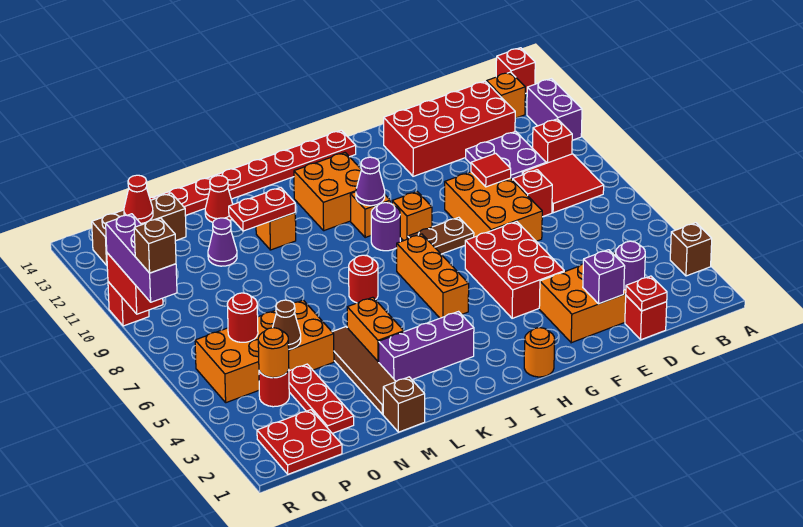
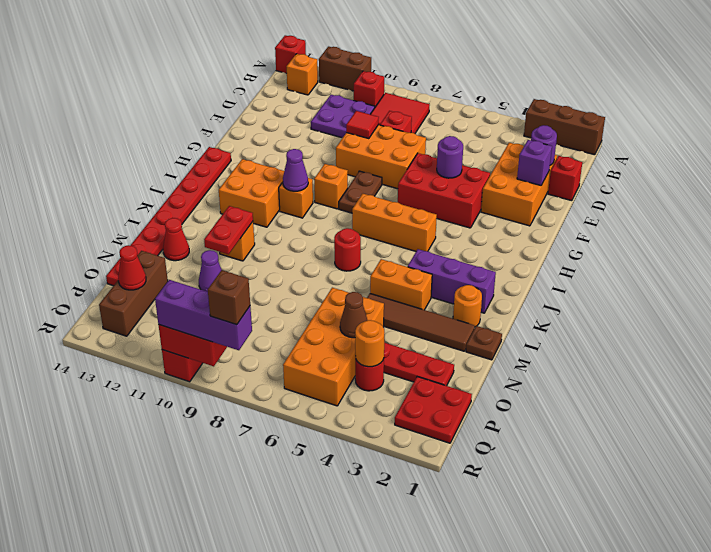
brown brick A3 level 1 -> brown brick A1:A3 level 1
purple brick A11:A12 level 1 -> brown brick A11:A12 level 1
red brick C12:F13 level 1 -> none
red plate D1 level 2 -> none
orange round brick H1 level 1 -> orange round brick L2 level 1
purple round brick I9 level 1 -> purple round brick F5 level 2
purple brick J3:L3 level 1 -> purple brick K2:K4 level 1
brown brick M1 level 1 -> brown plate M1 level 1
red round brick P6 level 2 -> none

